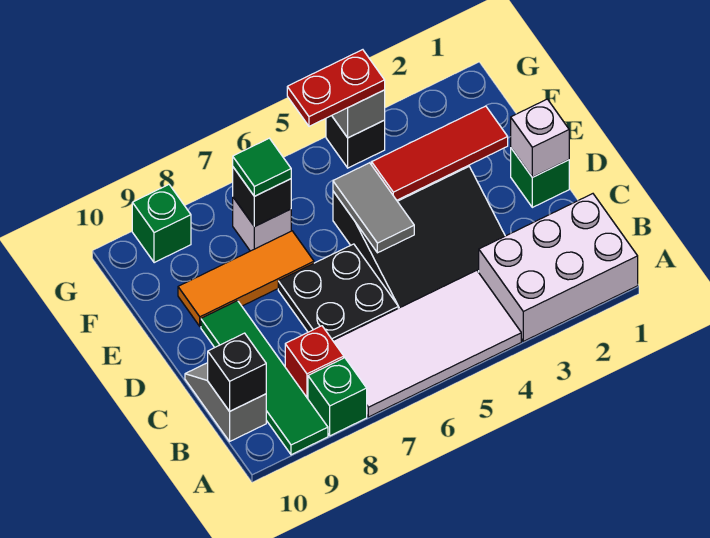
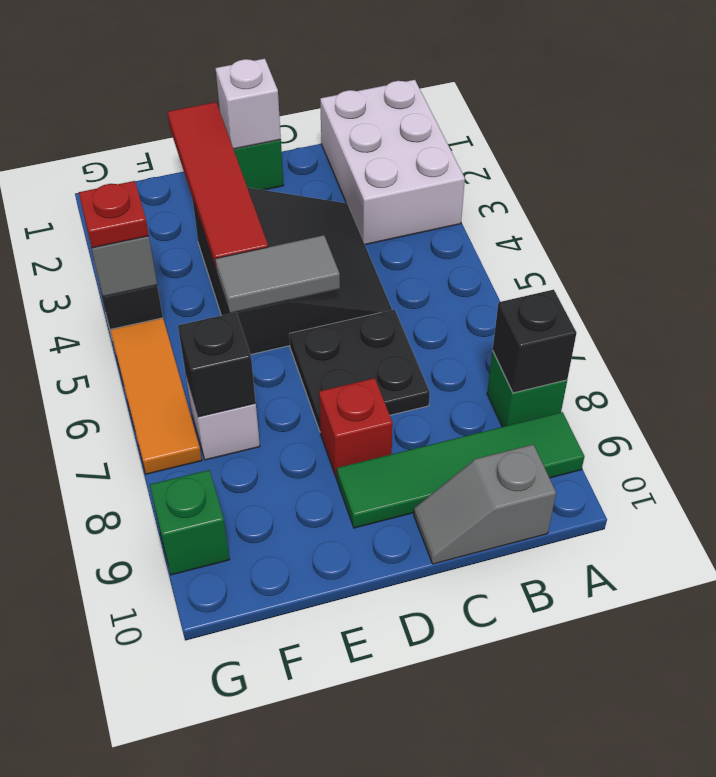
white tile A4:B7 level 1 -> none
red brick B8 level 1 -> red brick D8 level 1
black brick B10 level 2 -> black brick A8 level 2
red tile E2:E4 level 2 -> red tile E1:E4 level 2
orange tile E7:E9 level 1 -> orange tile G5:G7 level 1
green tile F7 level 3 -> none
red plate G4:G5 level 3 -> red plate G4 level 3

